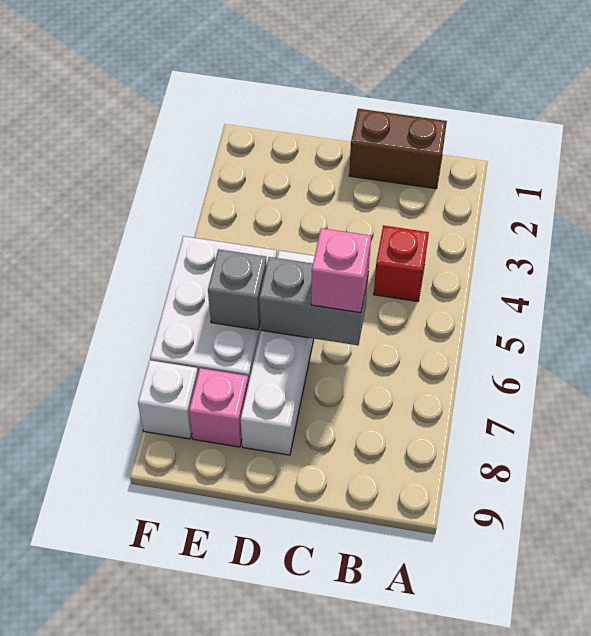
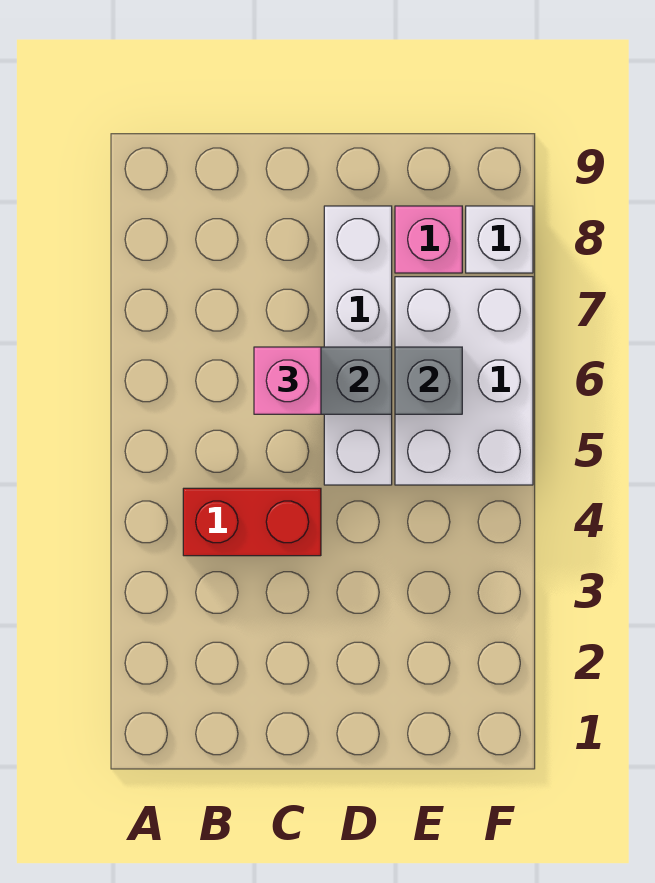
brown brick B1:C1 level 1 -> none
red brick B4 level 1 -> red brick B4:C4 level 1

